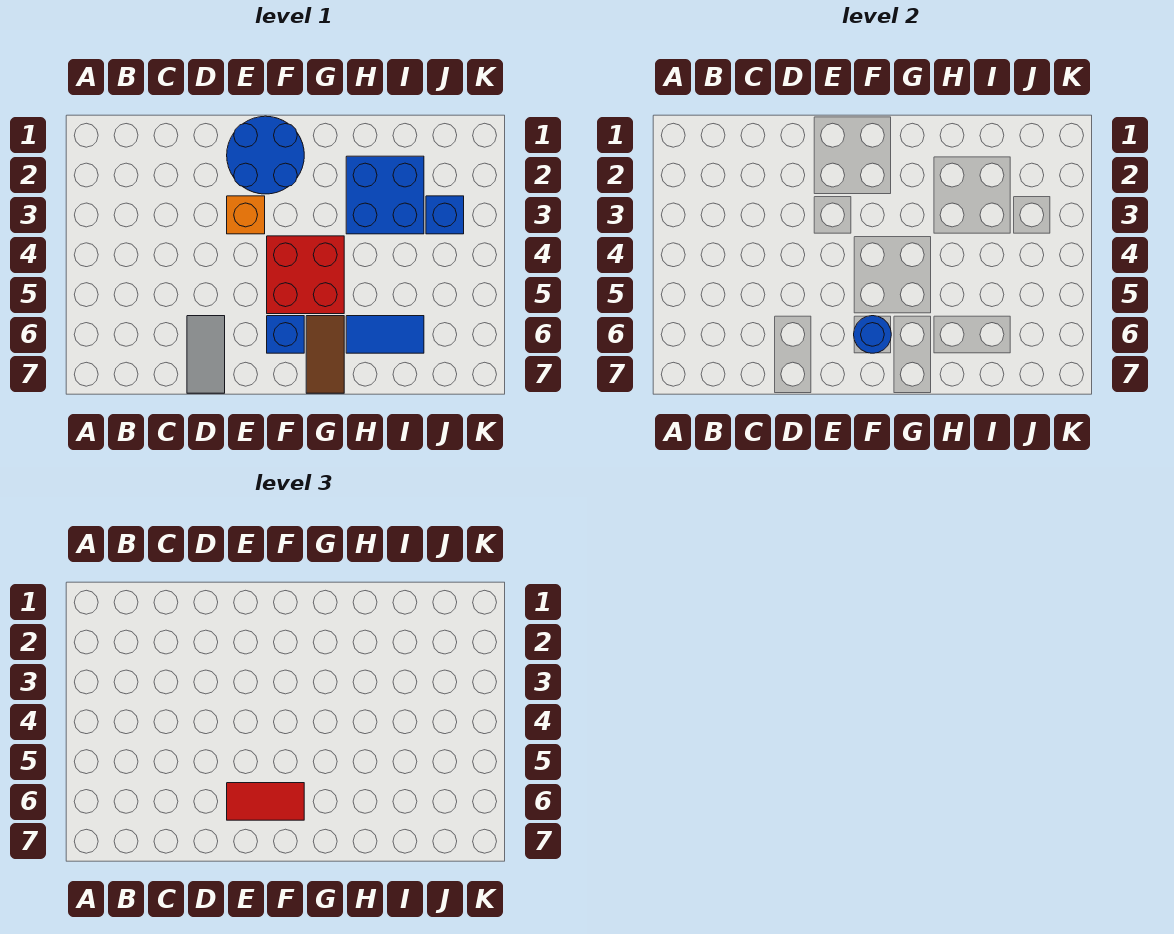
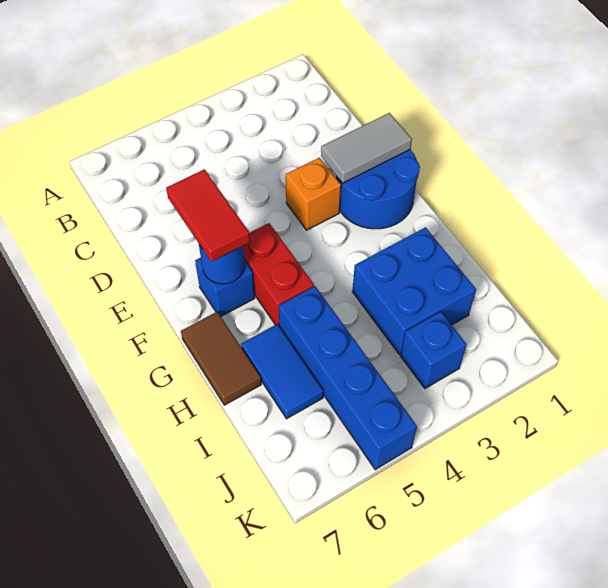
grey tile D6:D7 level 1 -> grey tile E1:E2 level 2
red brick F4:G5 level 1 -> red brick F5:G5 level 1
brown tile G6:G7 level 1 -> brown tile G7:H7 level 1
none -> blue brick H5:K5 level 1

